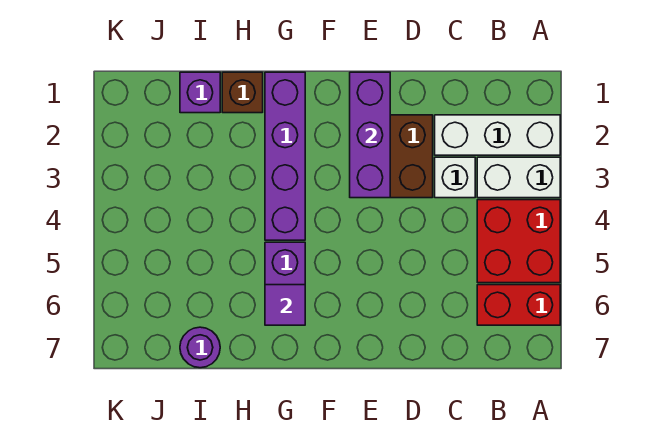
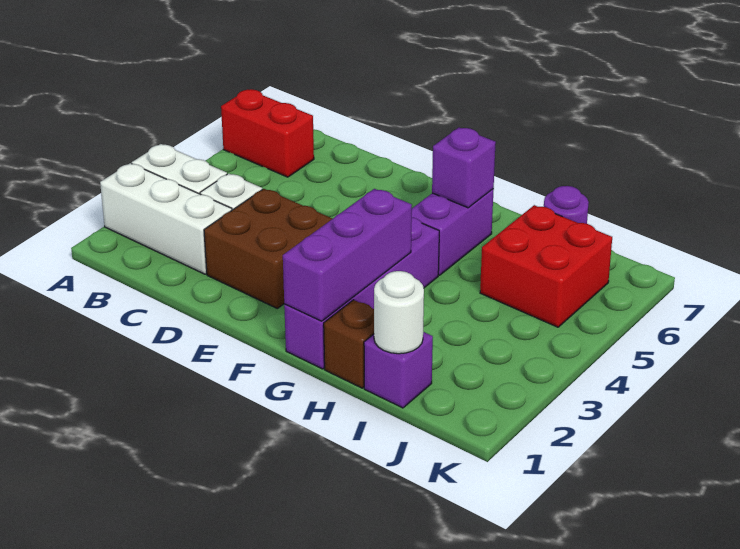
red brick A4:B5 level 1 -> red brick I5:J6 level 1
purple brick E1:E3 level 2 -> purple brick G1:G3 level 2
purple tile G6 level 2 -> purple brick G6 level 2
none -> white round brick I1 level 2

